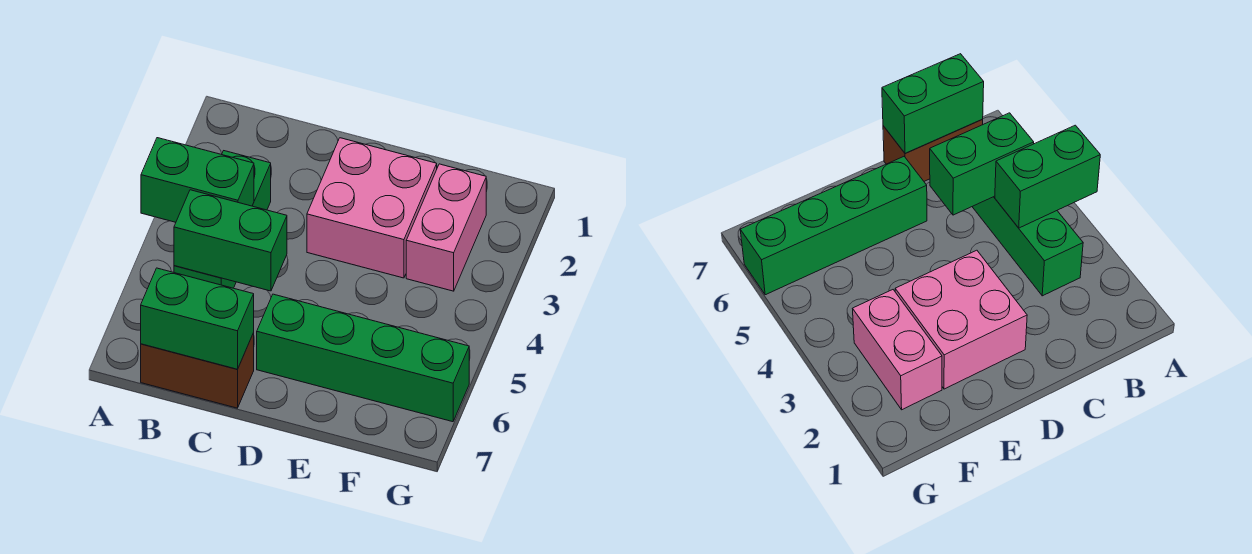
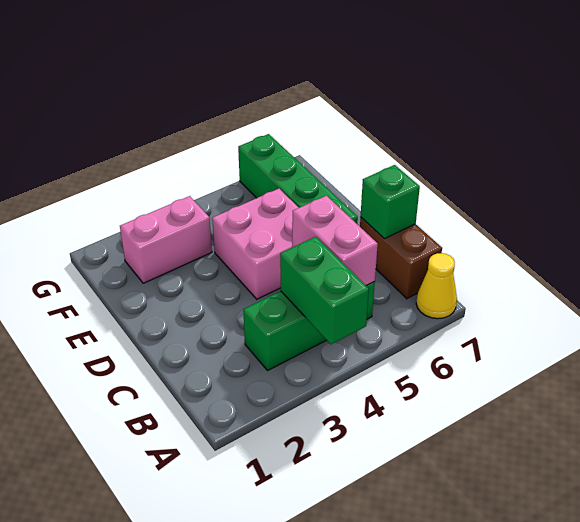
none -> yellow cone A7 level 1
green brick B5:C5 level 2 -> pink brick B5:C5 level 2
green brick B7:C7 level 2 -> green brick C7 level 2
pink brick D2:E3 level 1 -> pink brick D4:E5 level 1

